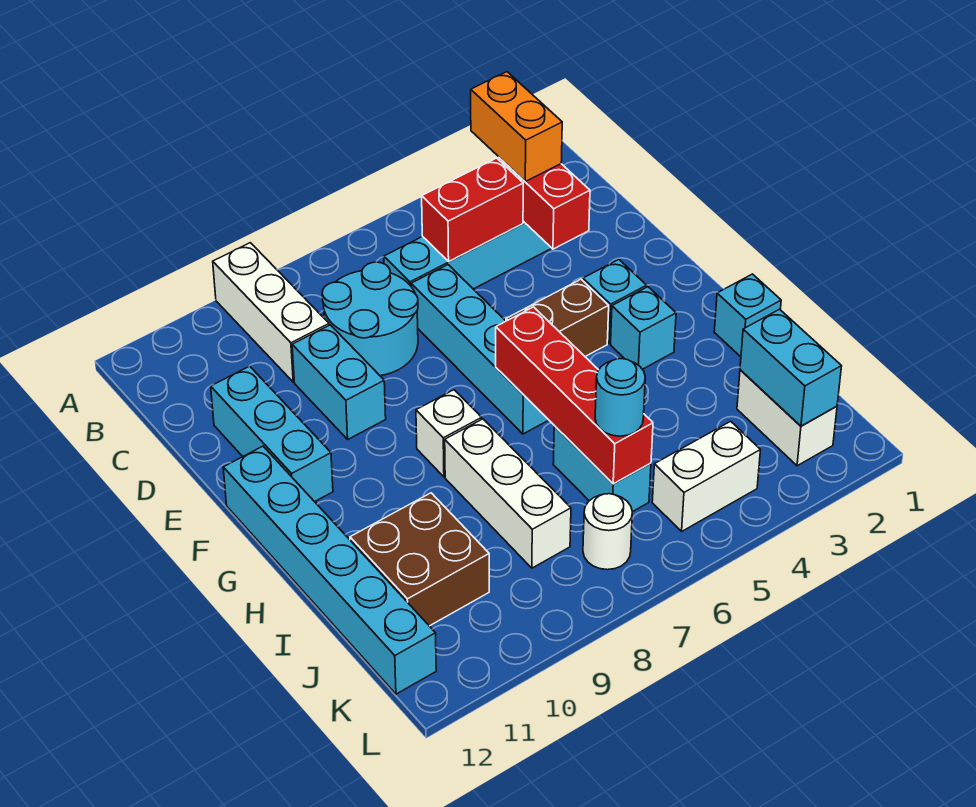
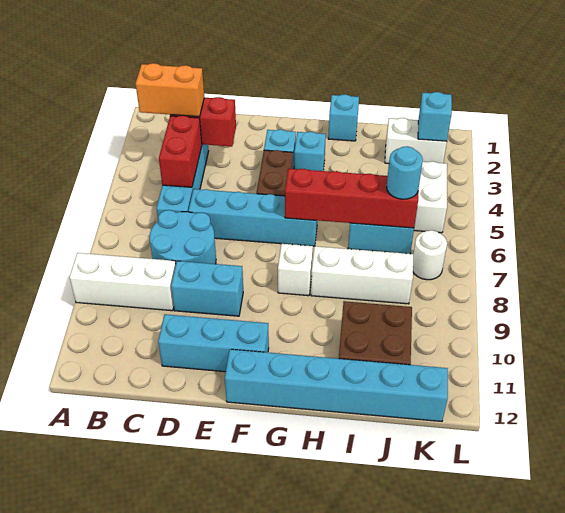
cyan brick J2:K2 level 2 -> cyan brick K2 level 2

